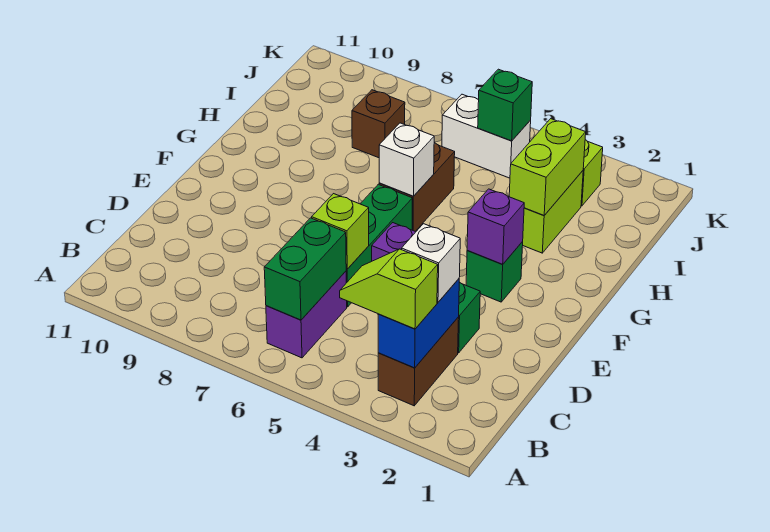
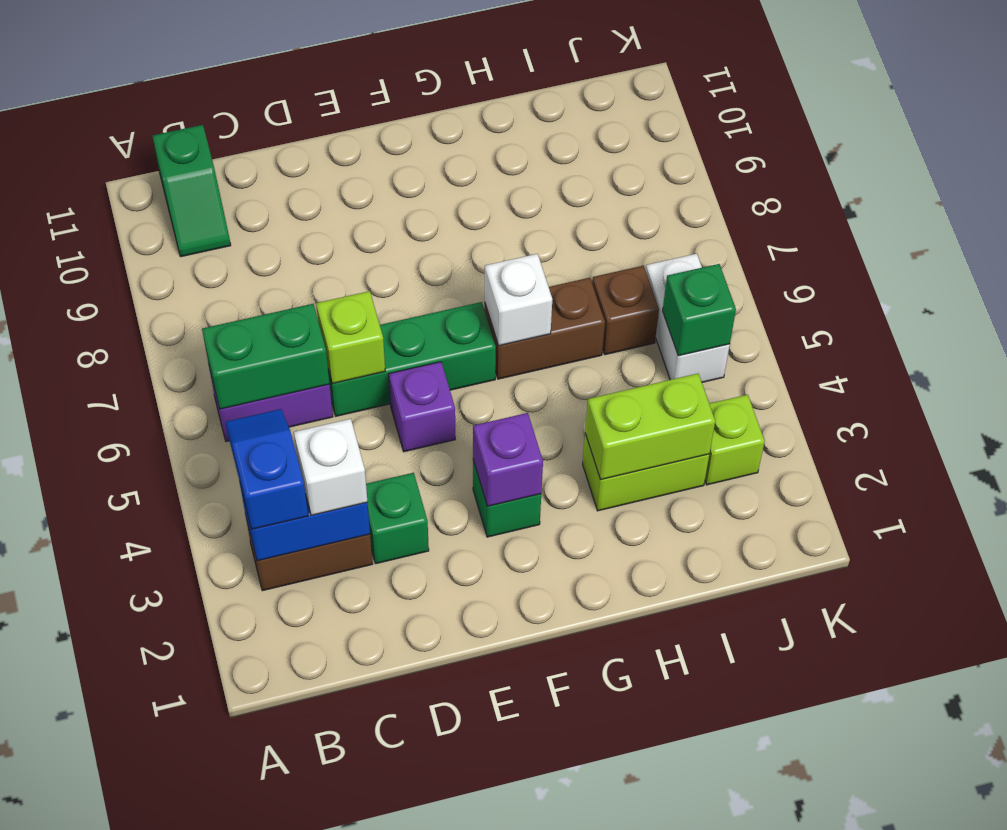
lime slope B3:B4 level 3 top 3 -> blue slope B3:B4 level 3 top 3
none -> green slope B10:B11 level 1 top 11
brown brick I8 level 1 -> brown brick I6 level 1

